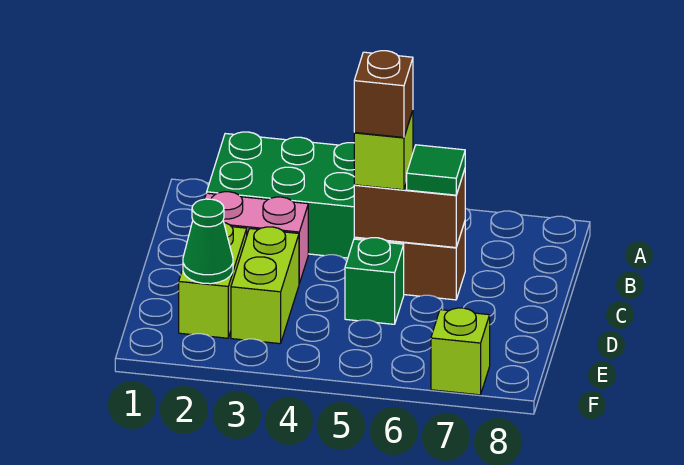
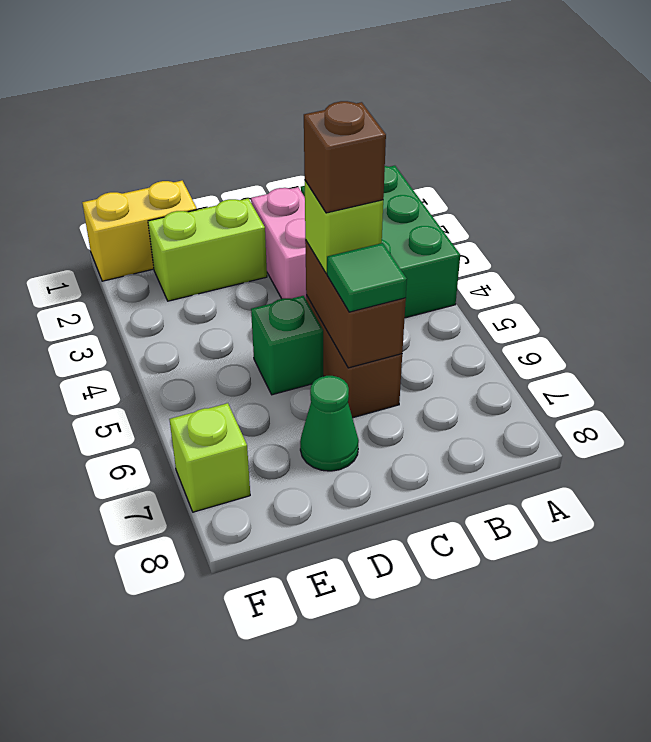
lime brick D3:E3 level 1 -> none
none -> yellow brick E1:F1 level 1
green cone E2 level 2 -> green cone D7 level 1

